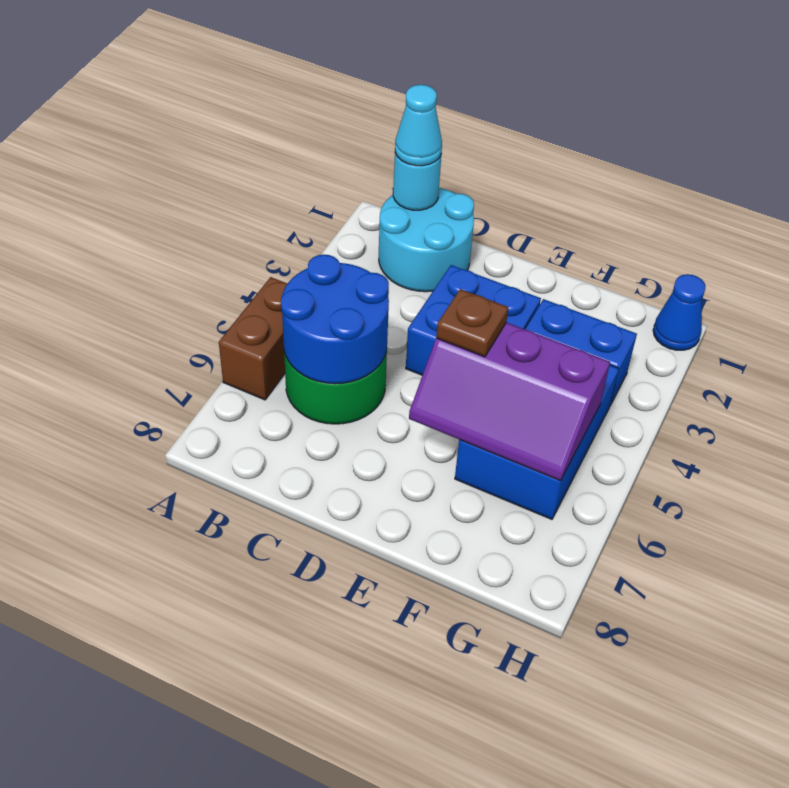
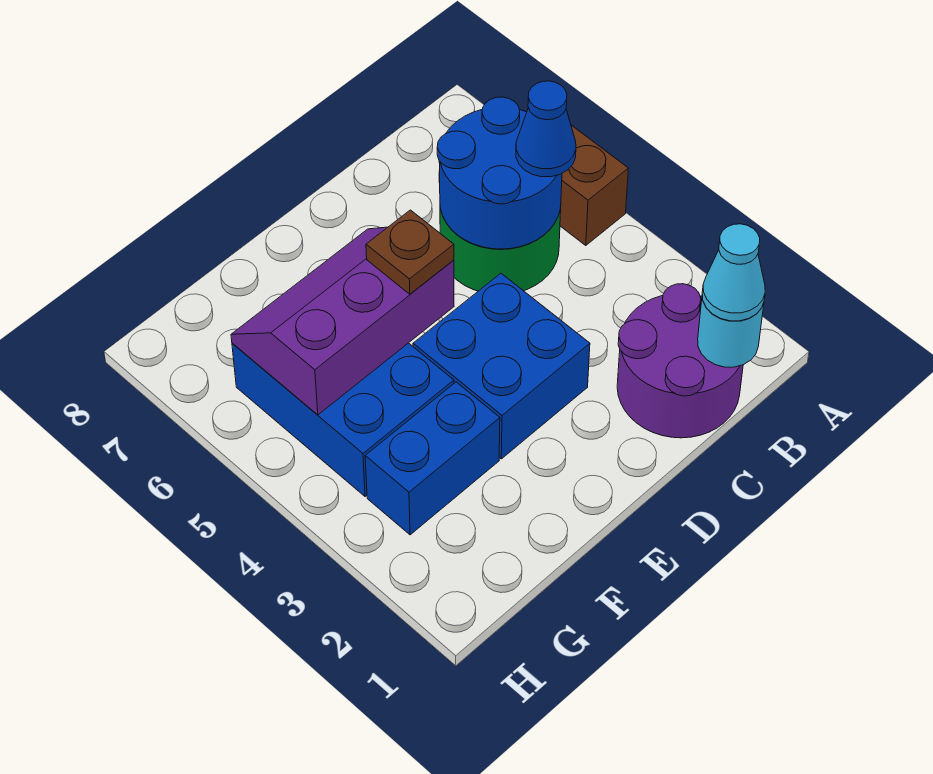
cyan round brick B1:C2 level 1 -> purple round brick B1:C2 level 1
blue cone H1 level 1 -> blue cone B5 level 3

